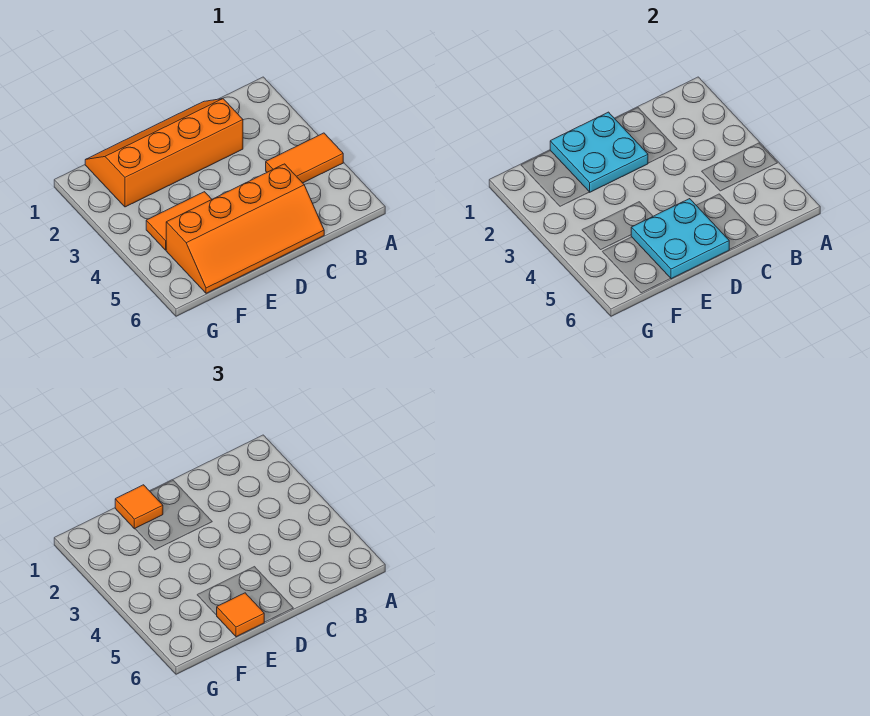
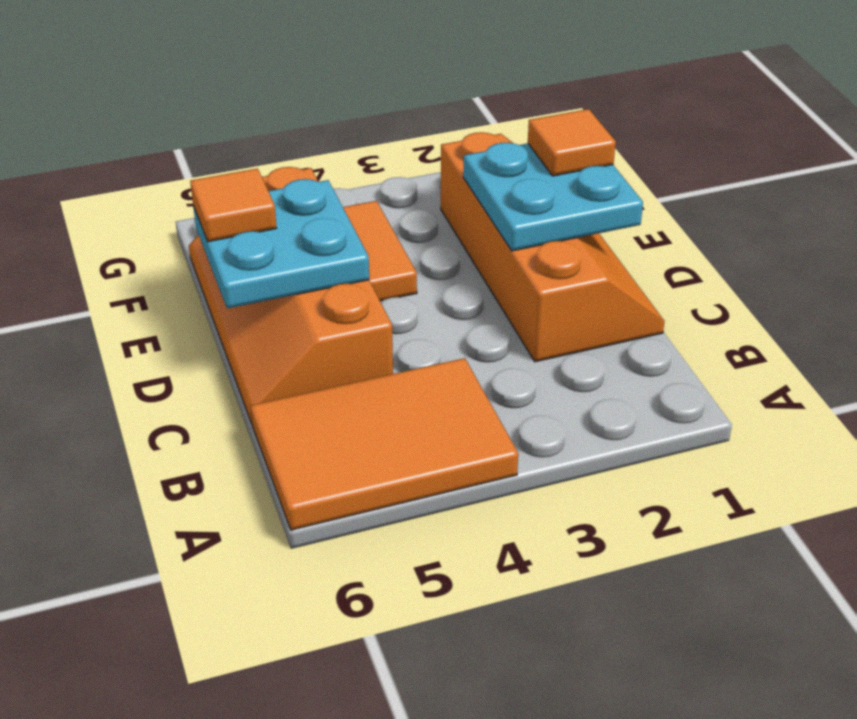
orange tile A4:B4 level 1 -> orange tile A4:B6 level 1

